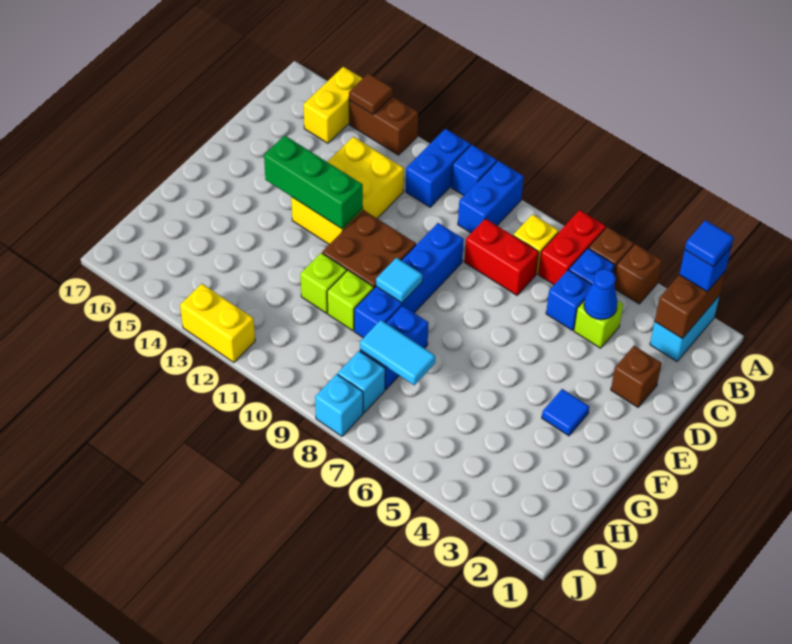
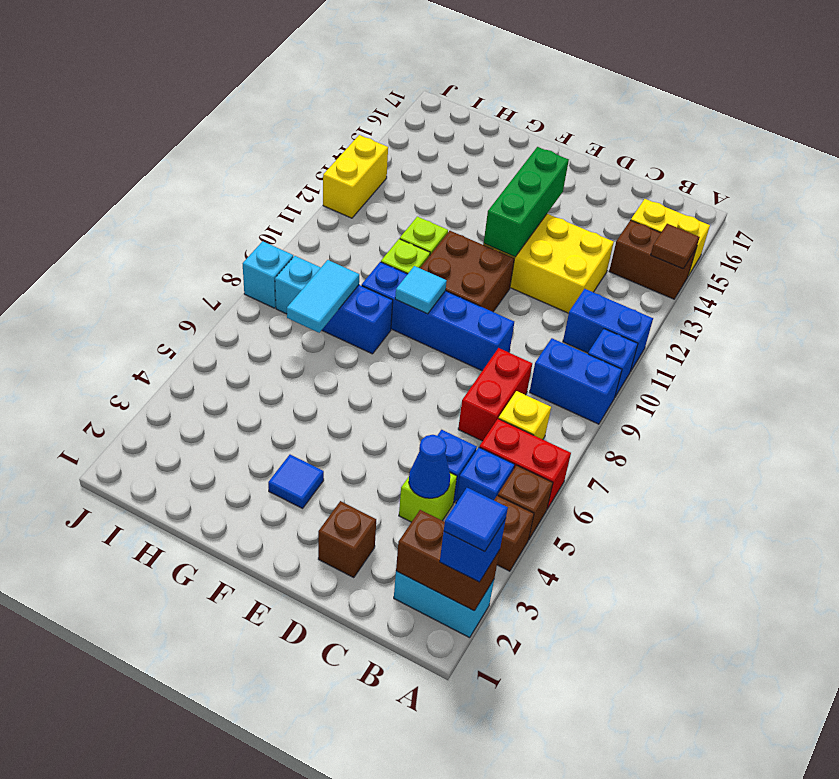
brown brick A13:A14 level 1 -> brown brick A14:B14 level 1

